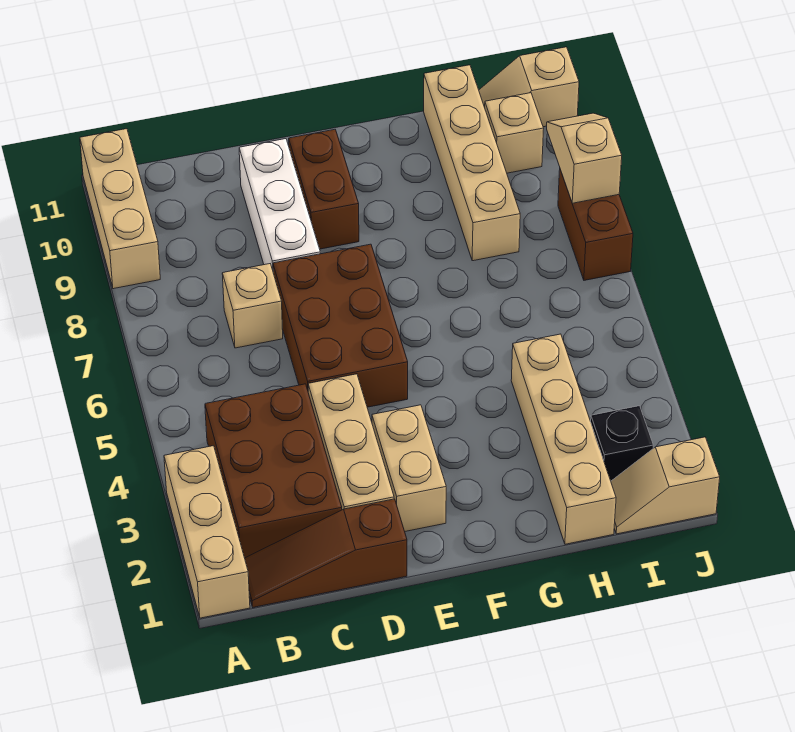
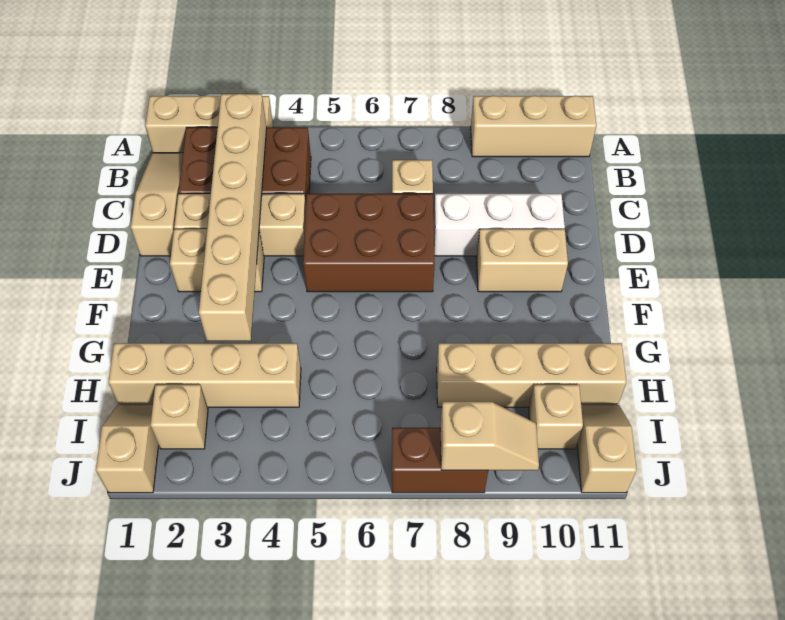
brown slope B1:D1 level 1 top D -> tan slope B1:D1 level 1 top D
none -> tan brick B3:G3 level 2
brown brick E9:E10 level 1 -> tan brick E9:E10 level 1
black brick I2 level 1 -> tan brick I2 level 1

